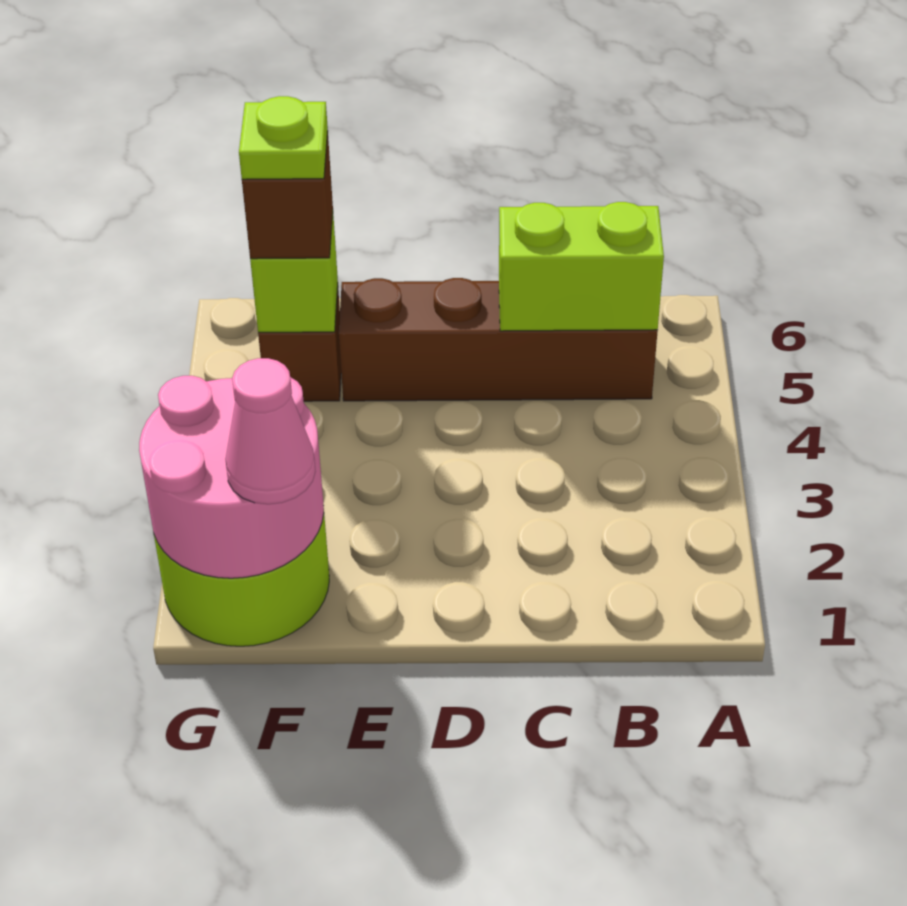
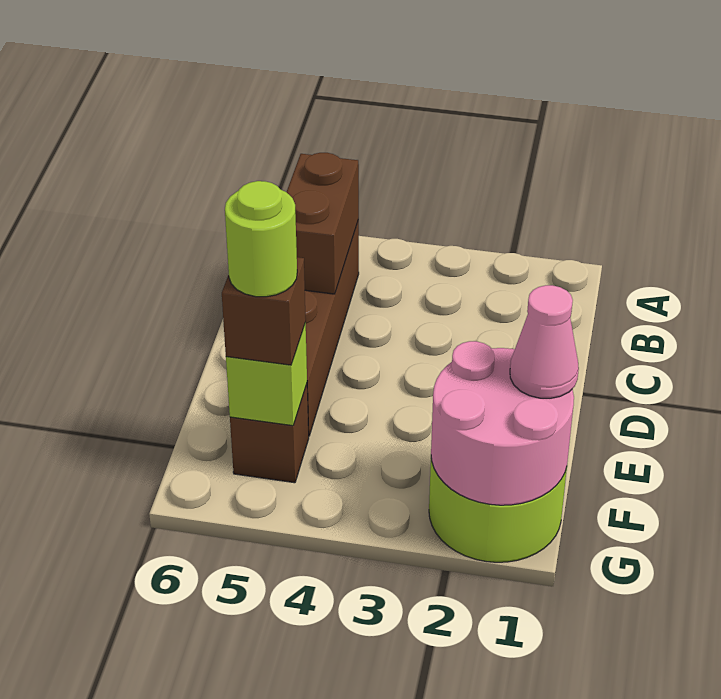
lime brick B5:C5 level 2 -> brown brick B5:C5 level 2
lime plate F5 level 4 -> lime round brick F5 level 4

